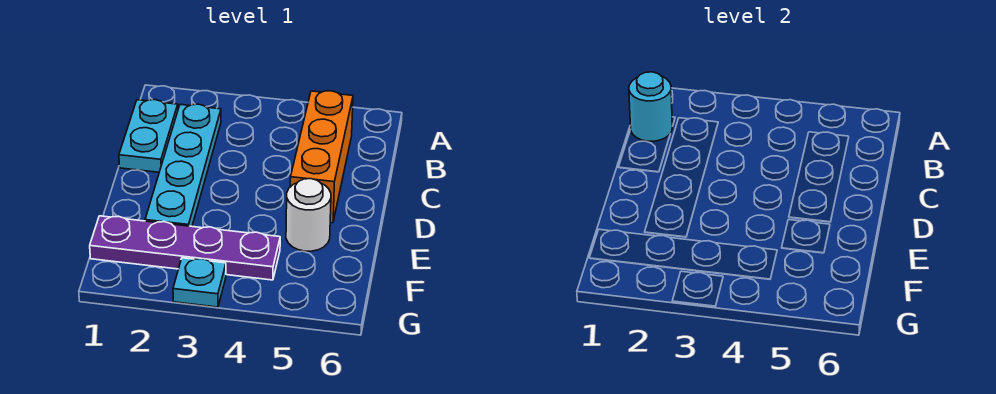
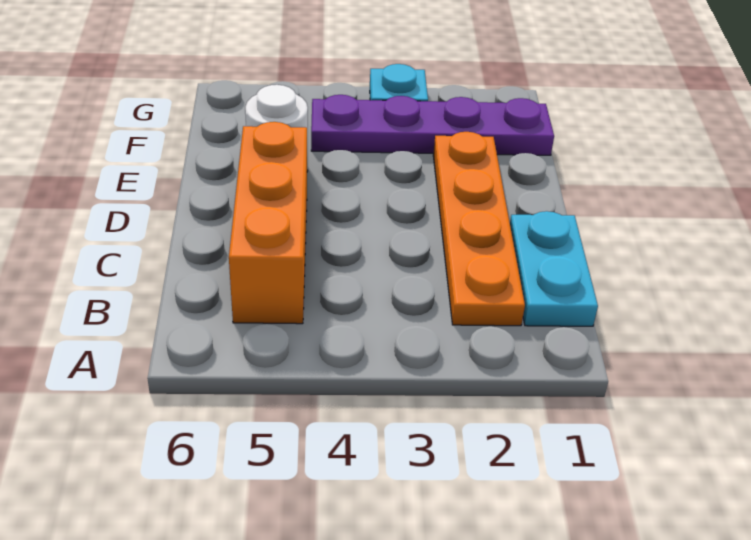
cyan round brick B1 level 2 -> none
cyan plate B2:E2 level 1 -> orange plate B2:E2 level 1

